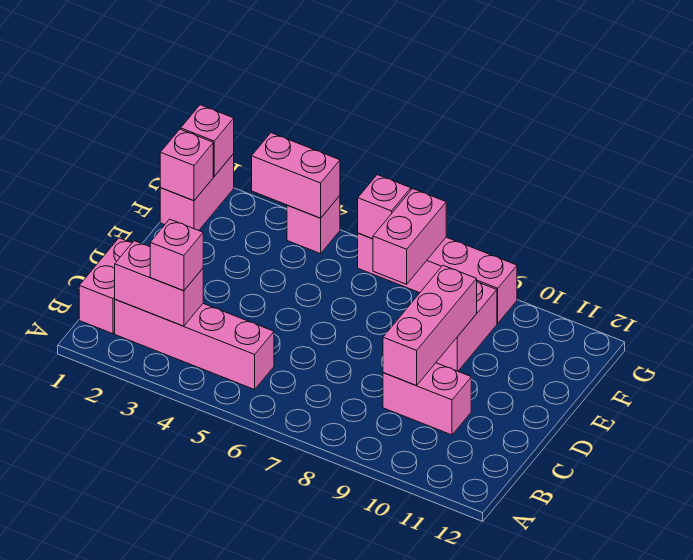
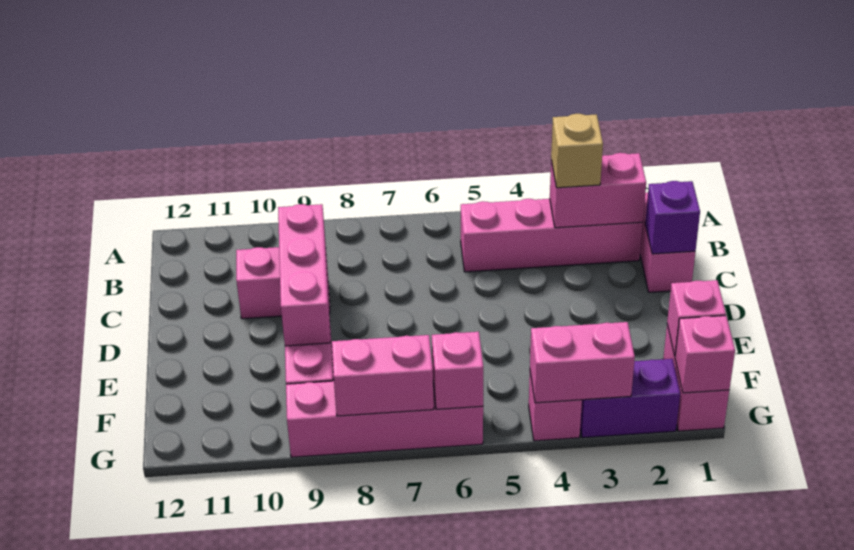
pink brick B3 level 3 -> tan brick B3 level 3
none -> purple brick C1 level 2
pink brick F7:G7 level 2 -> pink brick G7:G8 level 2
none -> purple brick G2:G3 level 1

